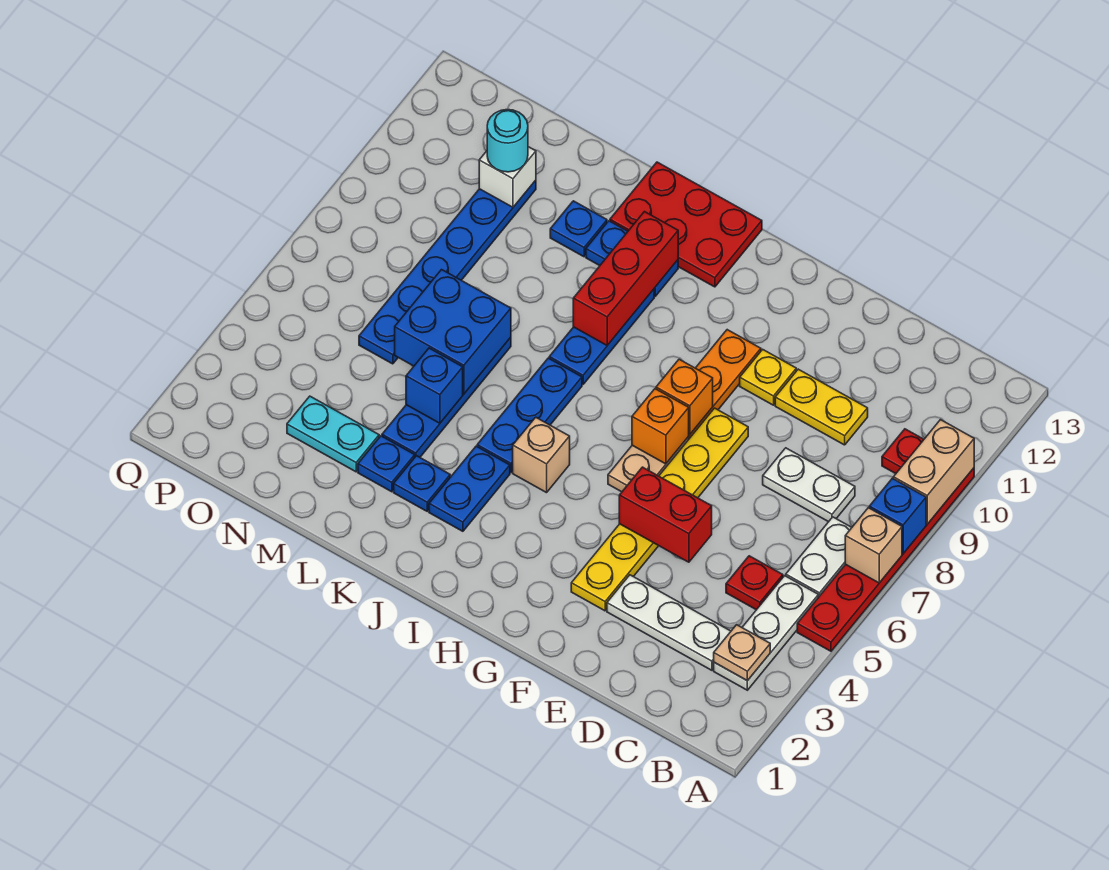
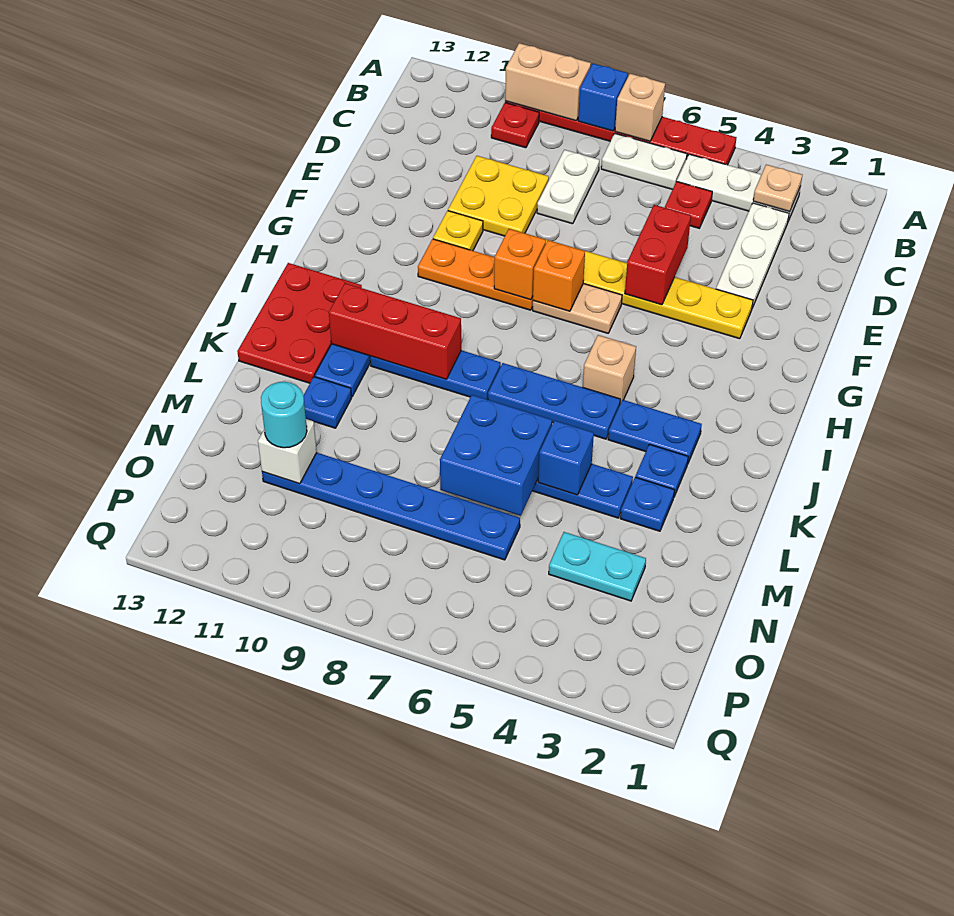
yellow plate D10:E10 level 1 -> yellow plate D9:E10 level 1
cyan plate M3:N3 level 1 -> cyan plate N3:N4 level 1

